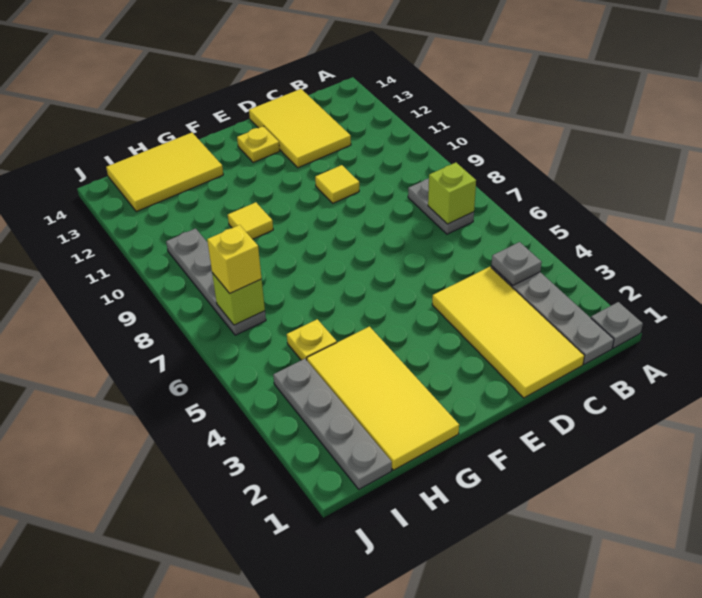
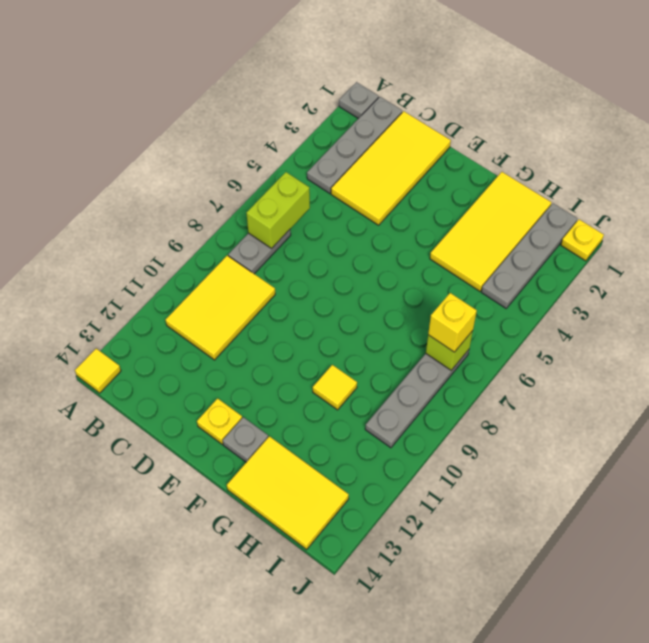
grey plate B4 level 2 -> grey plate F13 level 1
lime brick B7 level 2 -> lime brick B6:B7 level 2
yellow tile C12:D14 level 1 -> yellow tile B9:C11 level 1
yellow tile D10 level 1 -> yellow tile A14 level 1
yellow plate H5 level 1 -> yellow plate J1 level 1

